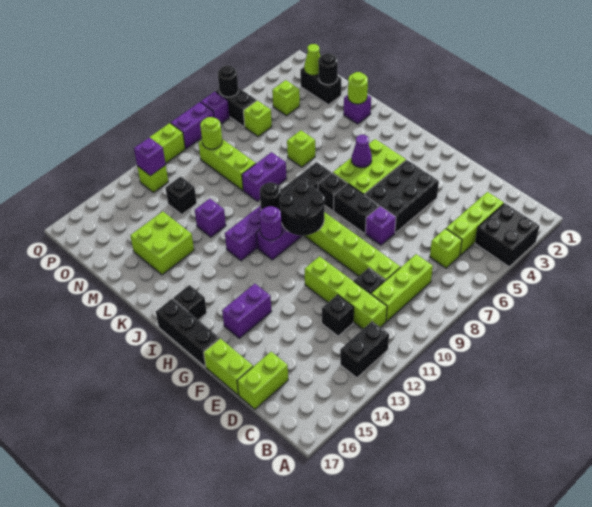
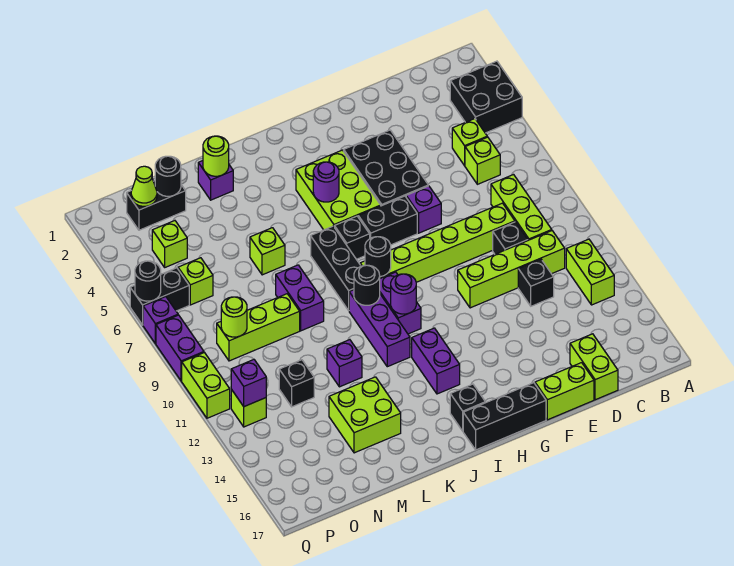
black brick B12:B13 level 1 -> lime brick B12:B13 level 1
lime brick C3:C5 level 1 -> lime brick C5 level 1
purple brick G14:G15 level 1 -> purple brick I13:I14 level 1
black round brick H9:I10 level 2 -> black round brick I9 level 2
purple cone I5 level 2 -> purple round brick I5 level 2

